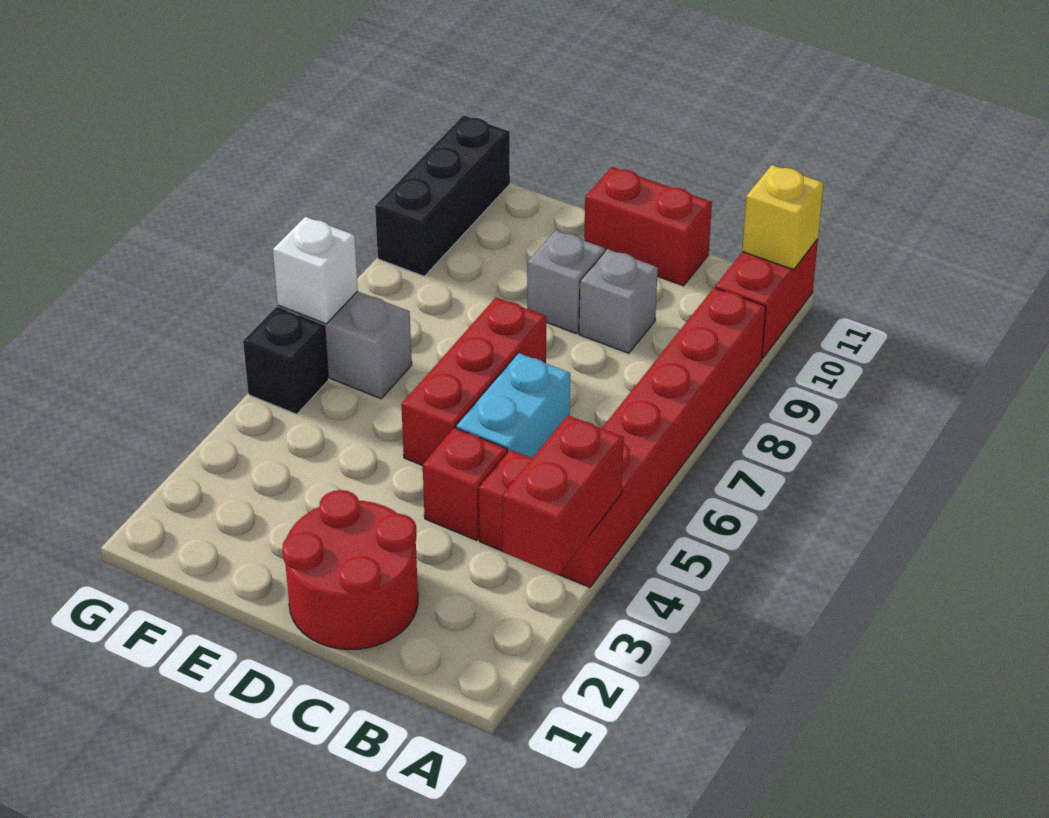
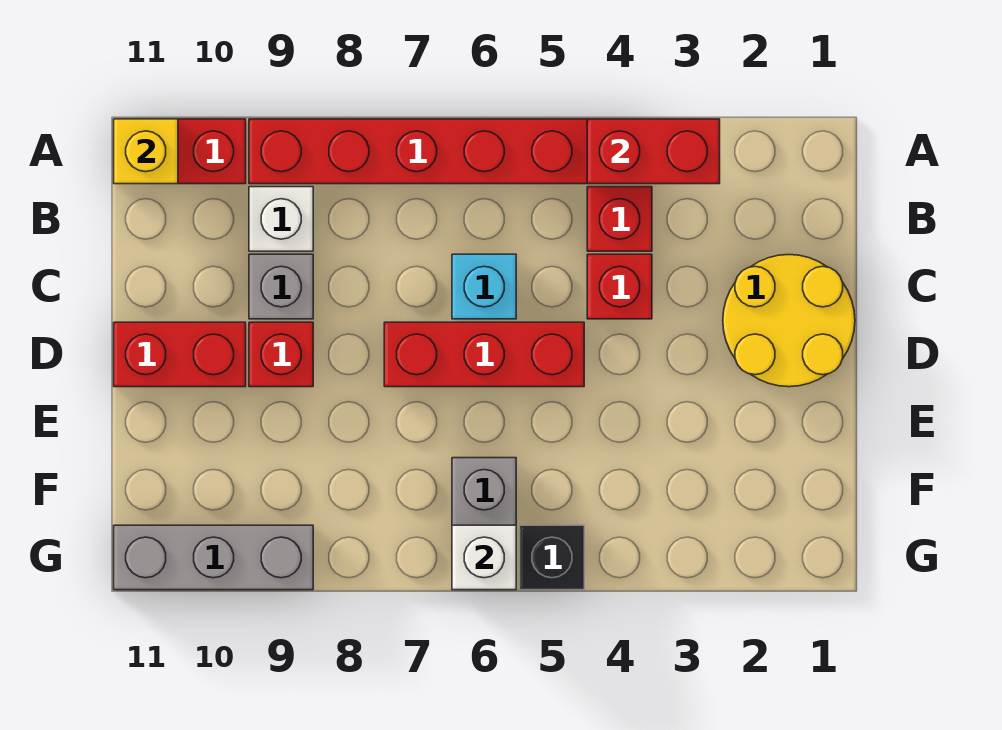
none -> white brick B9 level 1
red round brick C1:D2 level 1 -> yellow round brick C1:D2 level 1
cyan brick C5:C6 level 1 -> cyan brick C6 level 1
red brick C11:D11 level 1 -> red brick D10:D11 level 1
grey brick D9 level 1 -> red brick D9 level 1
black brick G9:G11 level 1 -> grey brick G9:G11 level 1

